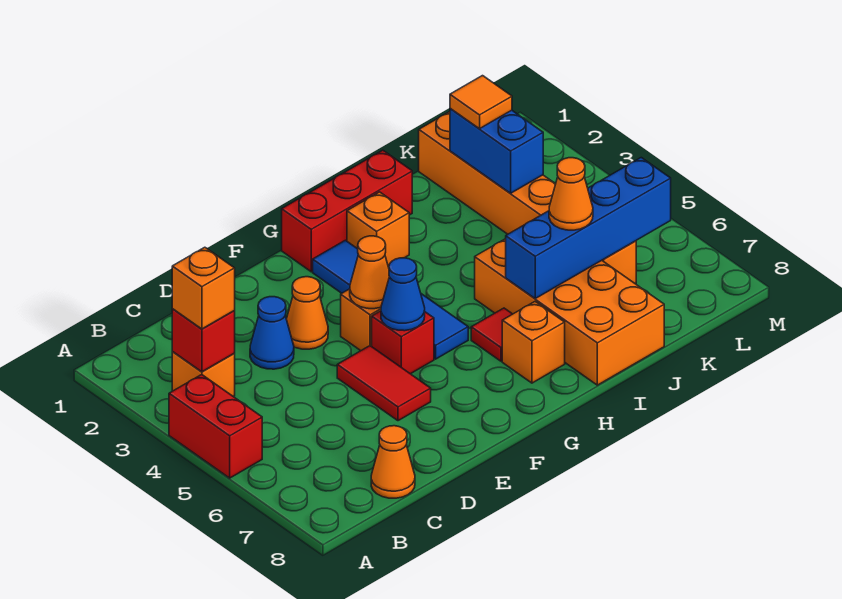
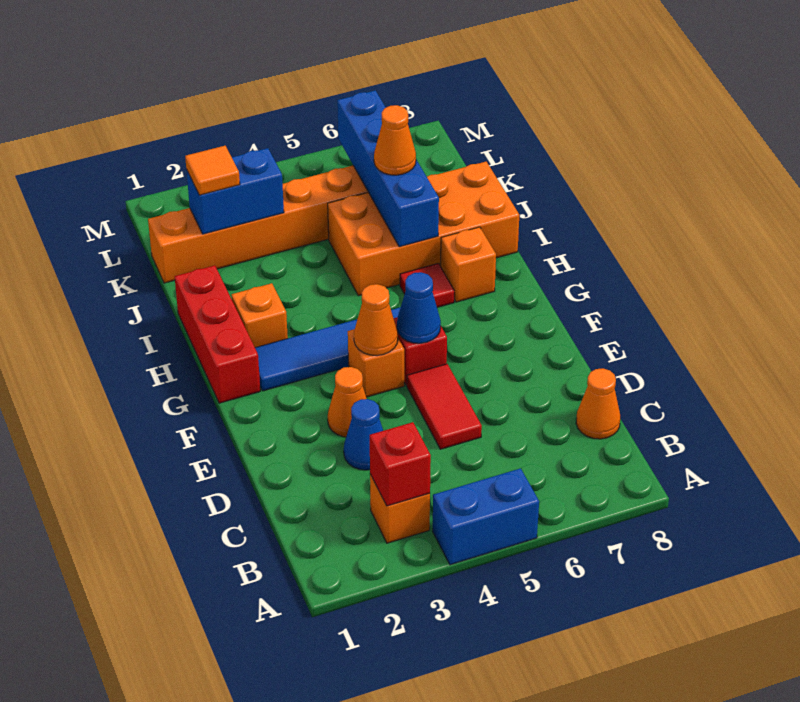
red brick A4:A5 level 1 -> blue brick A4:A5 level 1
orange brick B3 level 3 -> none
red tile E5:E6 level 1 -> red tile D5:E5 level 1

